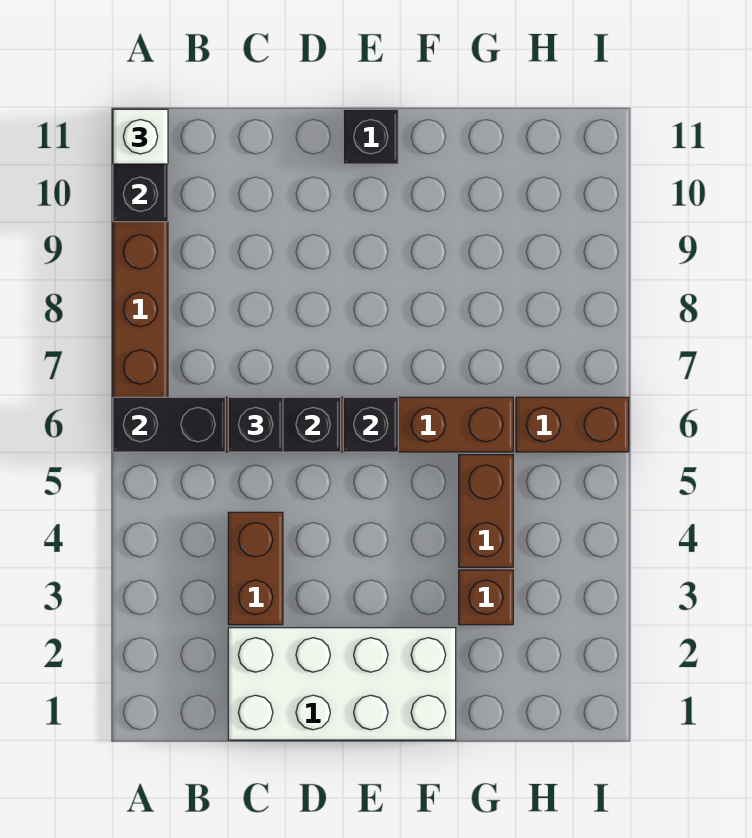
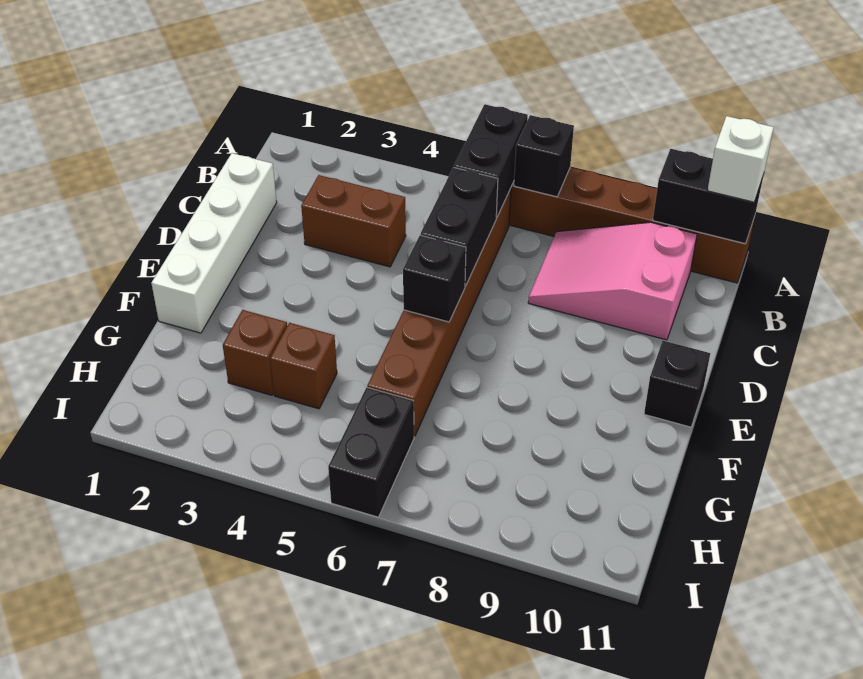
none -> pink slope B8:C10 level 1 top 10
white brick C1:F2 level 1 -> white brick C1:F1 level 1
black brick C6 level 3 -> black brick A7 level 2
brown brick G4:G5 level 1 -> brown brick G4 level 1
brown brick H6:I6 level 1 -> black brick H6:I6 level 1

